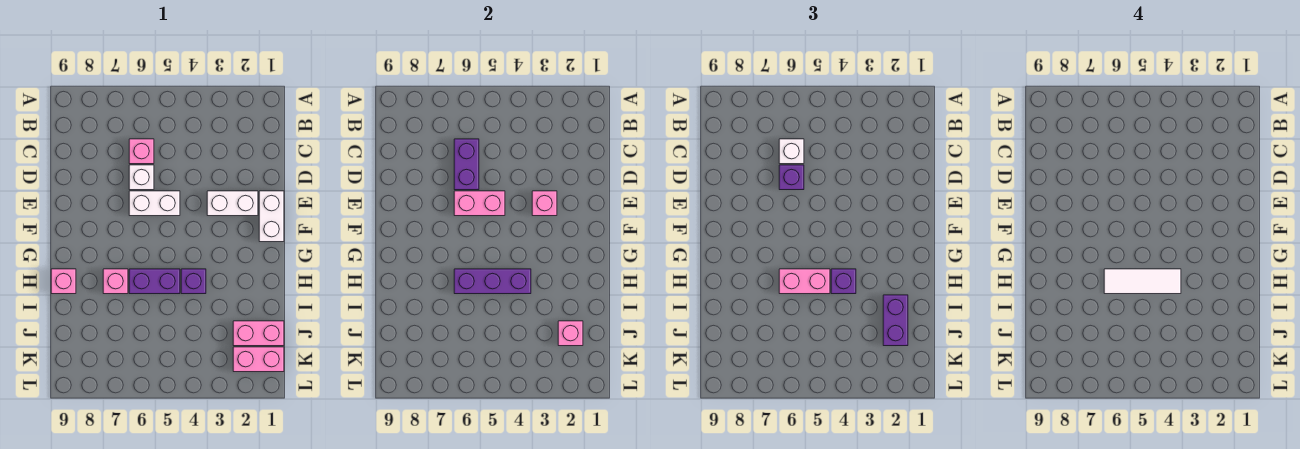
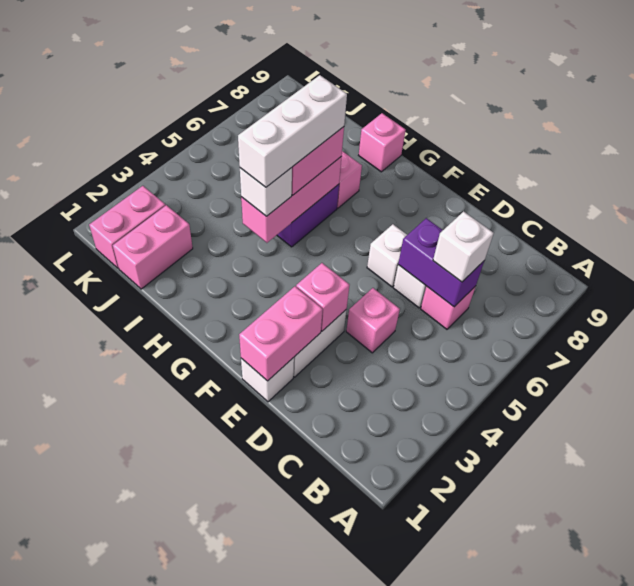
purple brick D6 level 3 -> none
white brick E1:F1 level 1 -> white brick E1 level 1
white brick E5:E6 level 1 -> white brick E6 level 1
pink brick E5:E6 level 2 -> pink brick E1:E2 level 2
purple brick H4 level 1 -> none
purple brick H4:H6 level 2 -> pink brick H4:H6 level 2
purple brick H4 level 3 -> white brick H4 level 3
white tile H4:H6 level 4 -> white brick H4:H6 level 4
purple brick I2:J2 level 3 -> none
pink brick J2 level 2 -> pink brick D4 level 1

